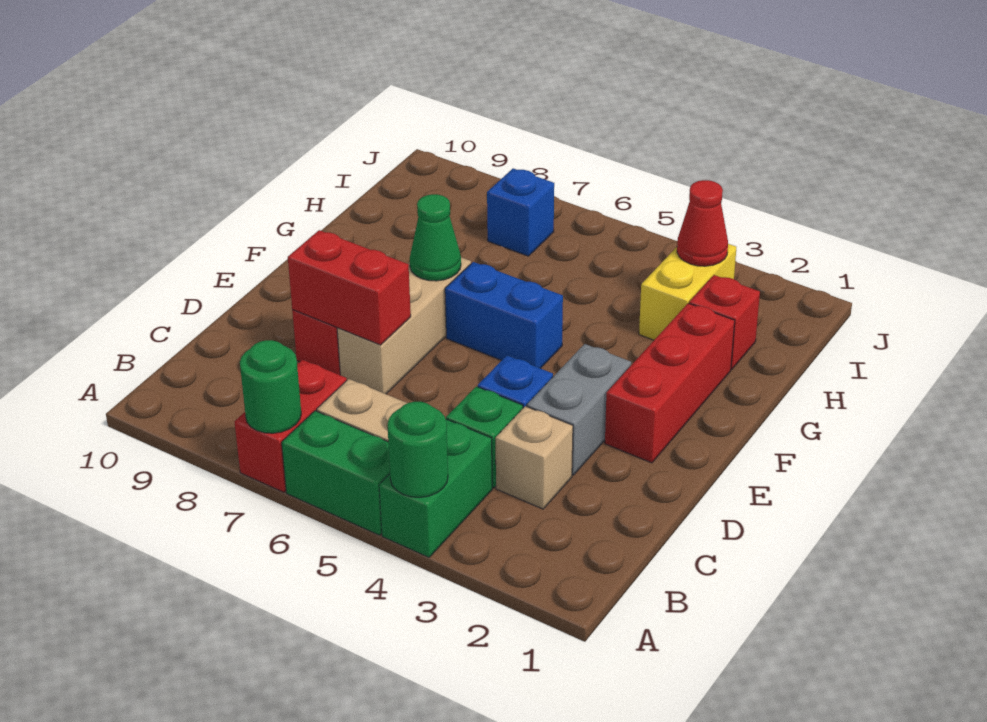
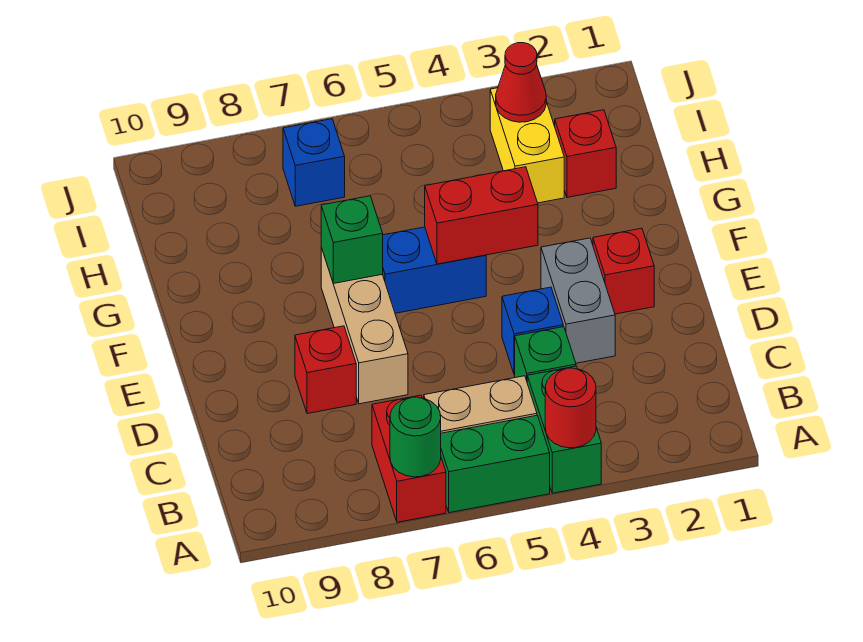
green round brick A4 level 2 -> red round brick A4 level 2
tan brick C3 level 1 -> none
red brick D7:D8 level 2 -> red brick F4:F5 level 2
red brick E2:G2 level 1 -> red brick E2 level 1
green cone F7 level 2 -> green brick F7 level 2

